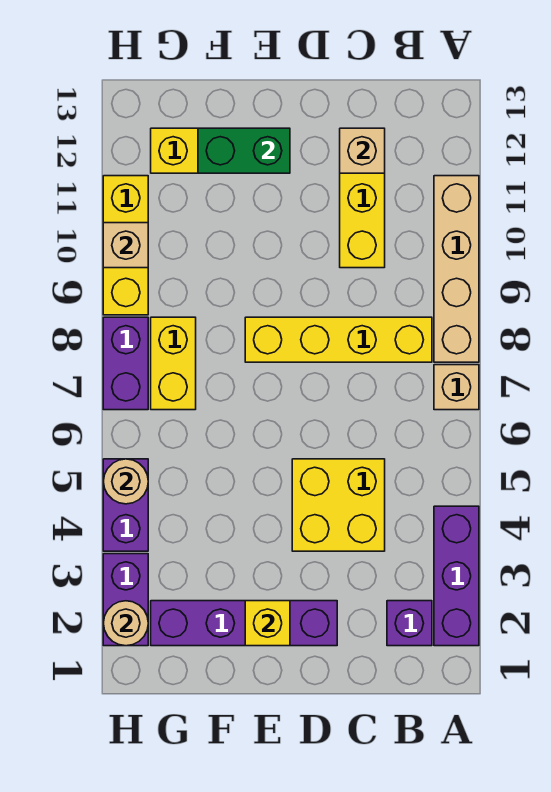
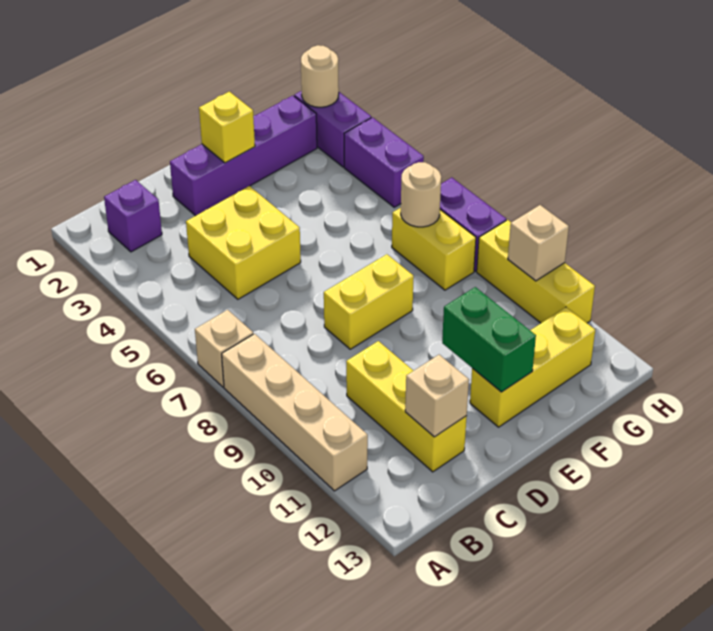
purple brick A2:A4 level 1 -> none
yellow brick B8:E8 level 1 -> yellow brick D8:E8 level 1
green brick E12:F12 level 2 -> green brick E11:E12 level 2
tan round brick H5 level 2 -> tan round brick G7 level 2

